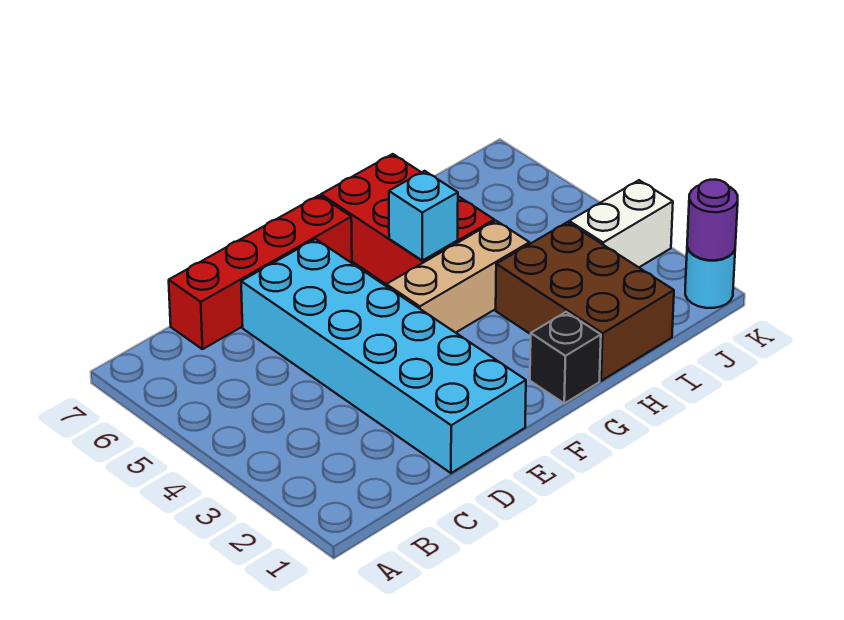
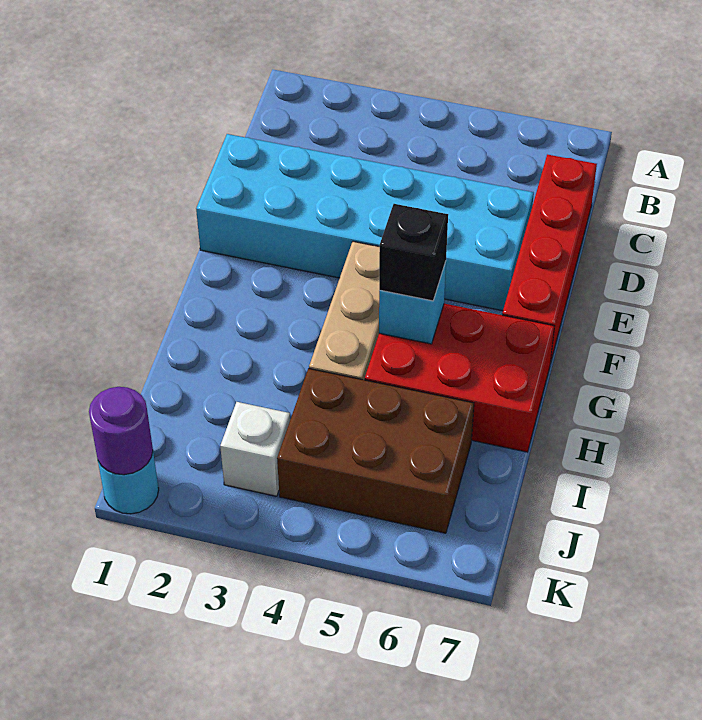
black brick G1 level 1 -> black brick G5 level 3
brown brick H1:I3 level 1 -> brown brick I4:J6 level 1
white brick J3:K3 level 1 -> white brick J3 level 1

